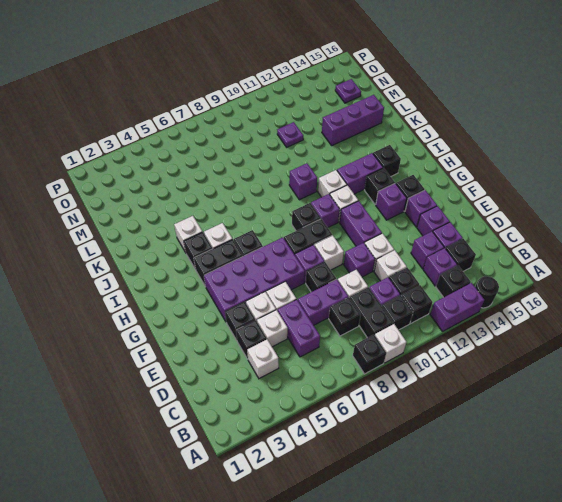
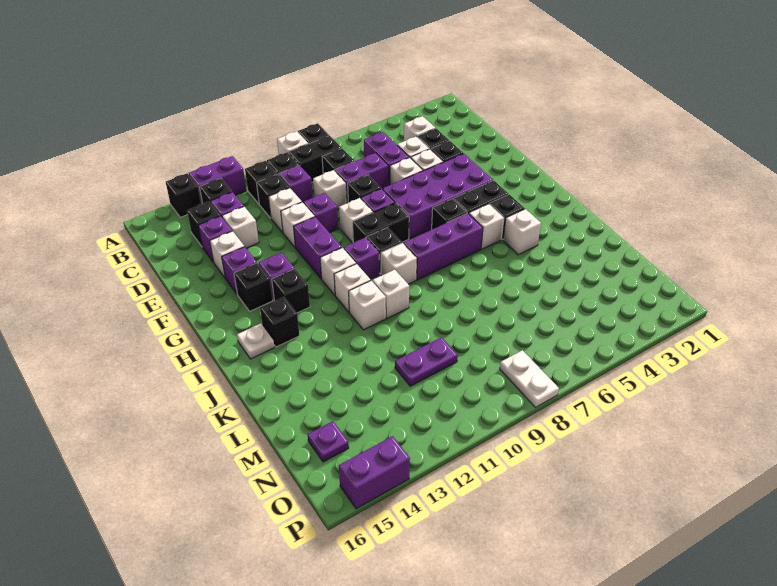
black round brick A14 level 1 -> black brick A14 level 1
black brick B9:C9 level 1 -> black brick B8:B9 level 1
purple brick D13 level 1 -> white brick D13 level 1
purple brick E14 level 1 -> white brick E14 level 1
none -> white brick I9 level 1
purple brick I12:I13 level 1 -> purple brick P14:P15 level 1
none -> white plate I15 level 1
purple brick J10 level 1 -> white brick J10 level 1
none -> white brick J11 level 1
purple brick L13:L15 level 1 -> purple brick I6:I8 level 1
purple plate M11 level 1 -> purple plate M10:M11 level 1
none -> white plate O8:P8 level 1

